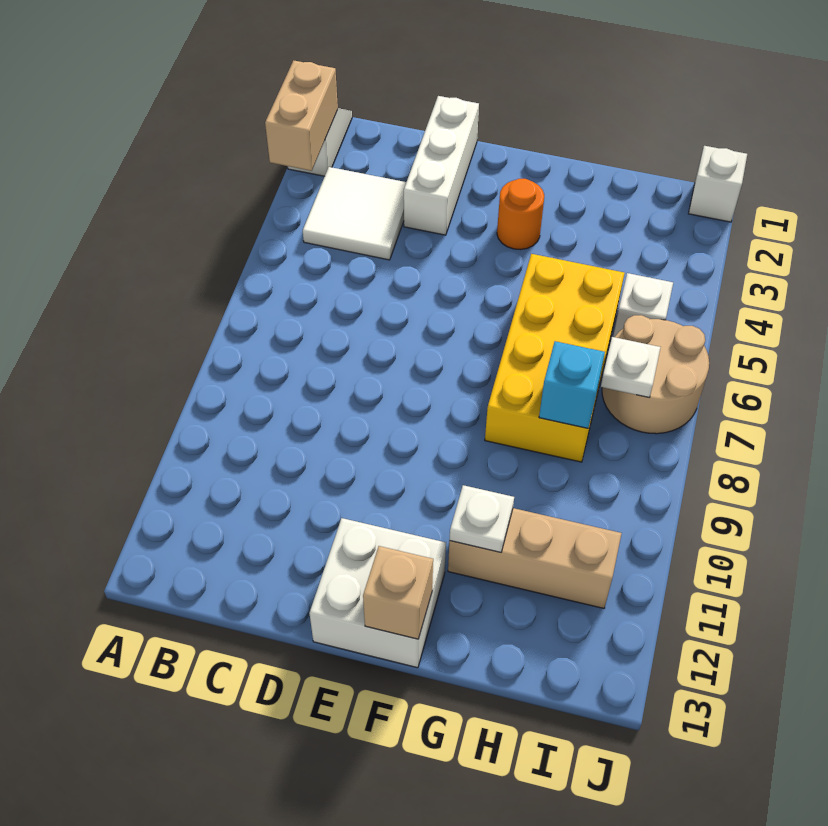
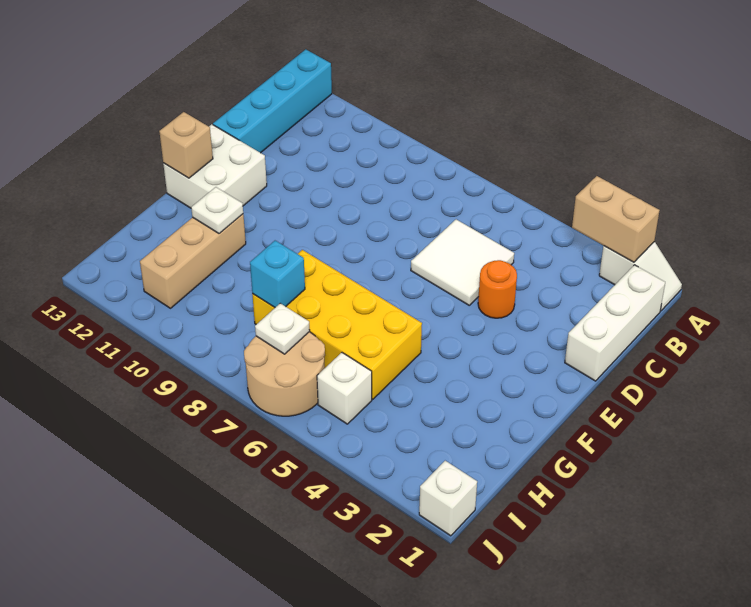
none -> cyan brick A13:D13 level 1
white tile B3:C4 level 1 -> white tile C5:D6 level 1
white brick D1:D3 level 1 -> white brick B1:D1 level 1
orange round brick F3 level 1 -> orange round brick D4 level 1

